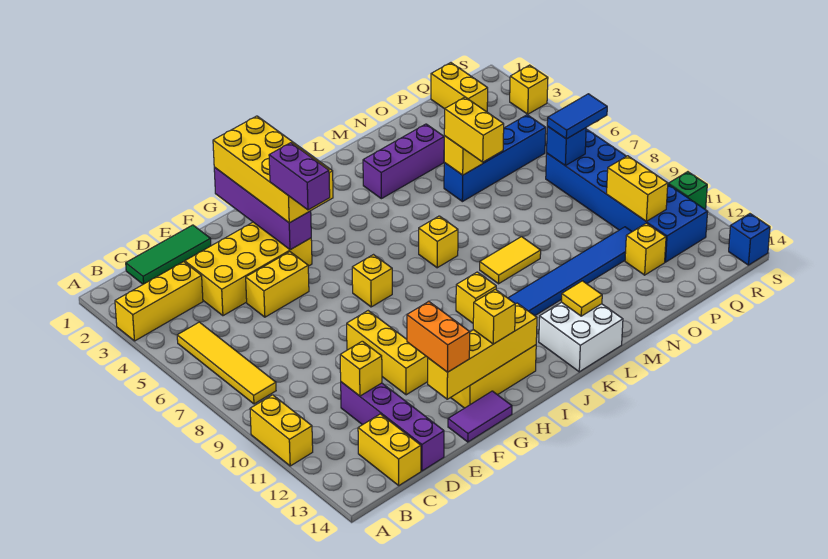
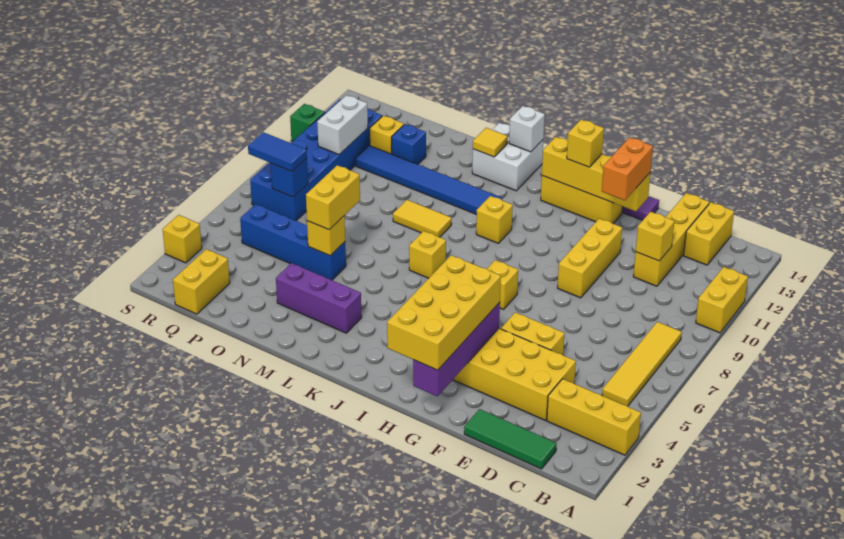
purple brick D11:D14 level 1 -> yellow brick D11:D14 level 1
purple brick G4:G5 level 4 -> none
none -> white brick K14 level 2
yellow brick Q10:Q11 level 2 -> white brick Q10:Q11 level 2
blue brick S14 level 1 -> blue brick O12 level 1

